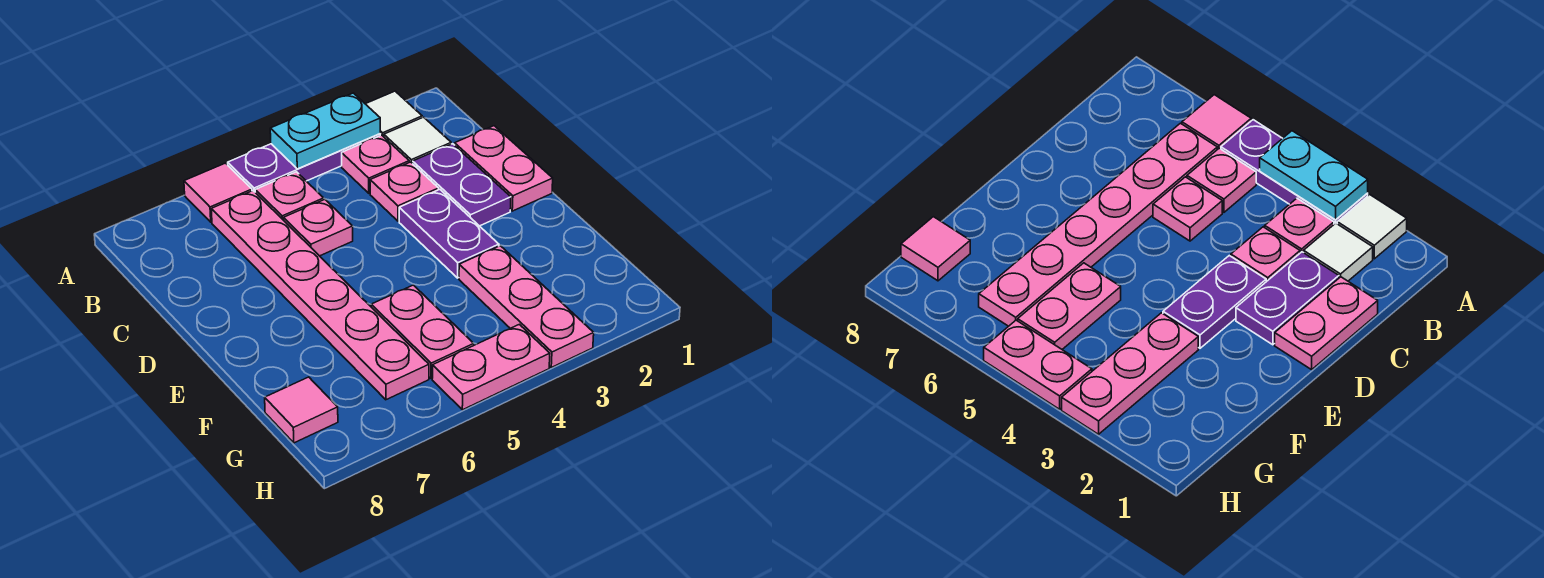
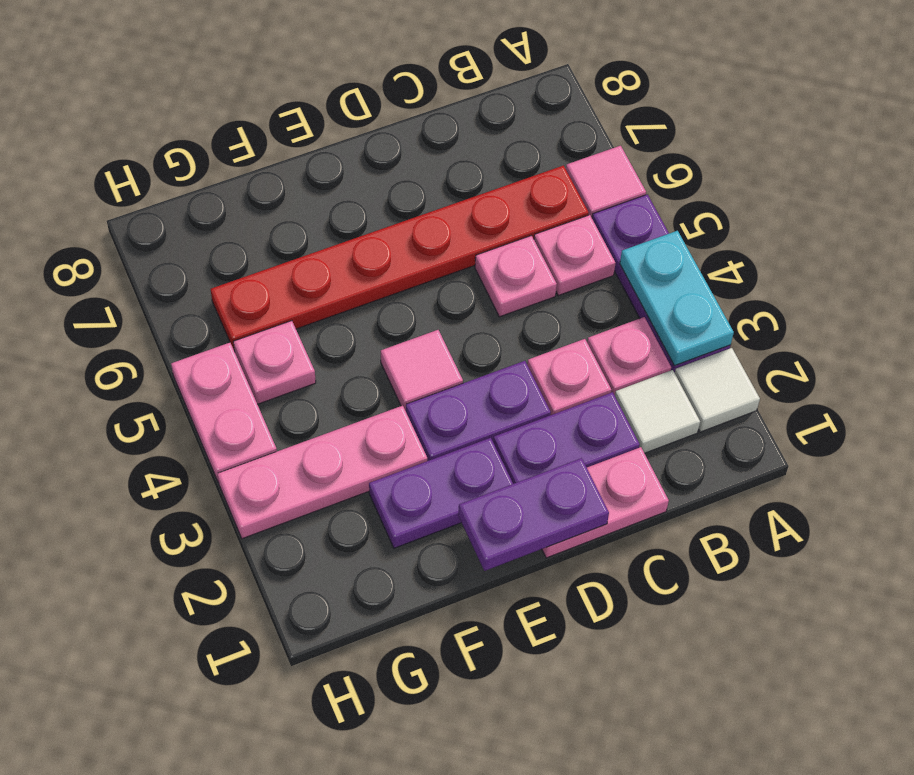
pink plate B6:G6 level 1 -> red plate B6:G6 level 1
none -> purple plate D1:E1 level 2
none -> purple plate E2:F2 level 1
pink plate F5:G5 level 1 -> pink plate G5 level 1
pink tile G8 level 1 -> pink tile E4 level 1

